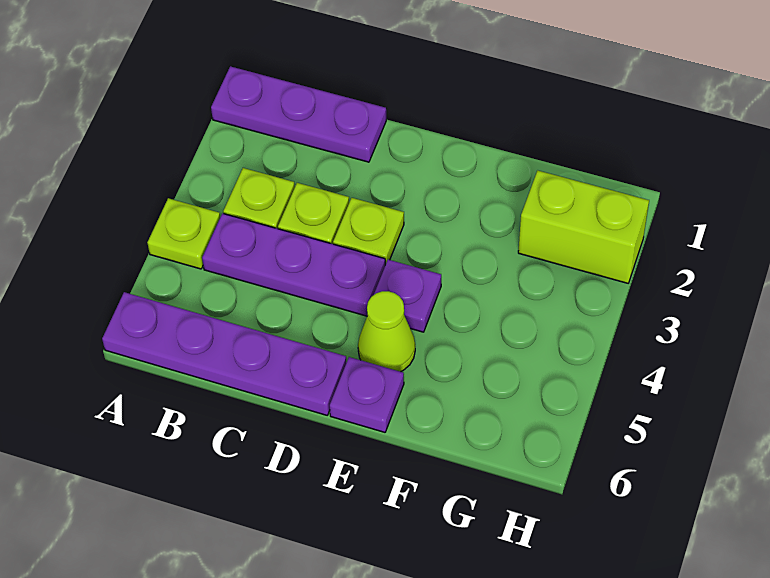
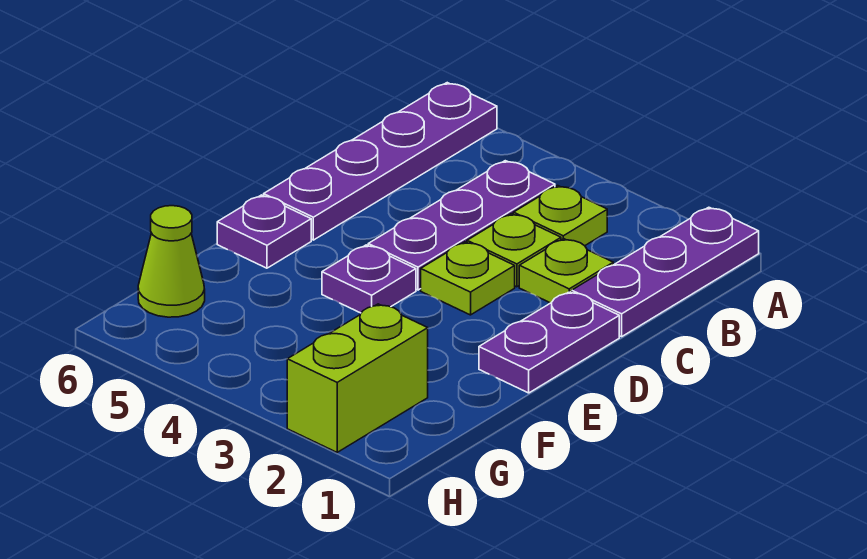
lime plate A4 level 1 -> lime plate C2 level 1
none -> purple plate D1:E1 level 1
lime cone E5 level 1 -> lime cone G6 level 1

